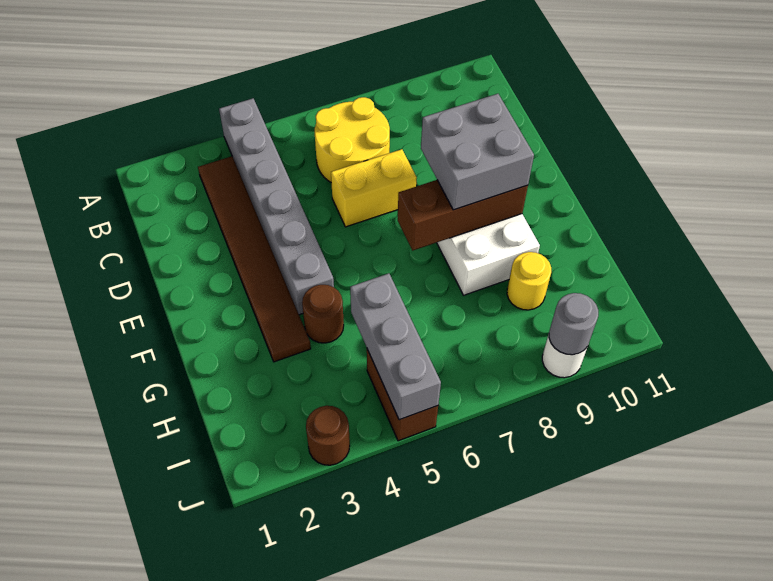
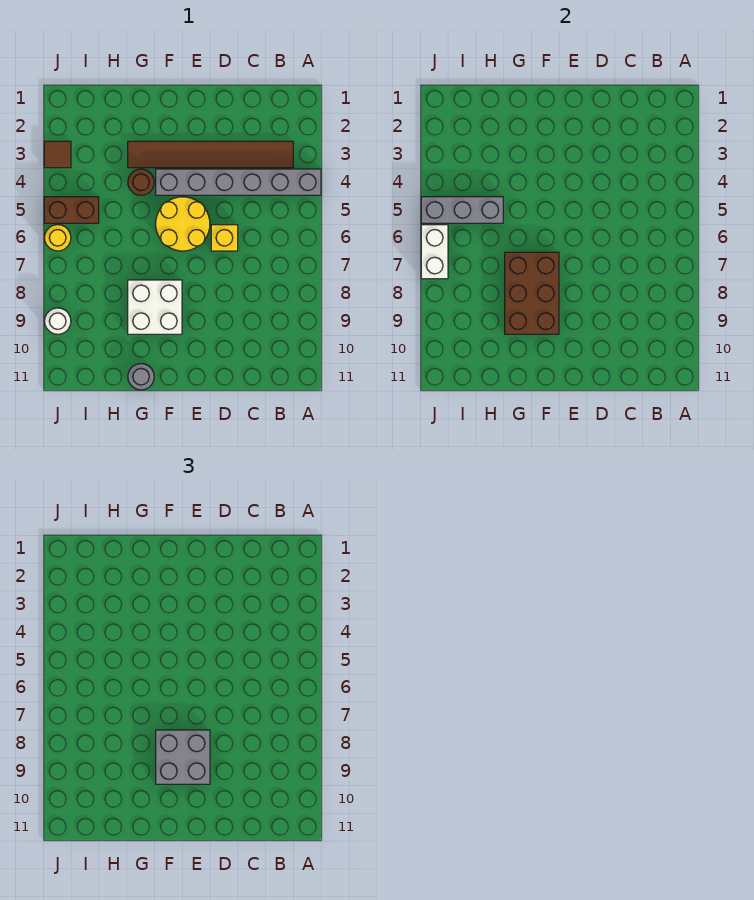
yellow round brick B6:C7 level 1 -> yellow round brick E5:F6 level 1
yellow brick D6:D7 level 1 -> yellow brick D6 level 1
brown brick F7:F9 level 2 -> brown brick F7:G9 level 2
yellow round brick H9 level 1 -> yellow round brick J6 level 1
brown round brick J3 level 1 -> brown tile J3 level 1
none -> white brick J6:J7 level 2
grey round brick J9 level 2 -> grey round brick G11 level 1

